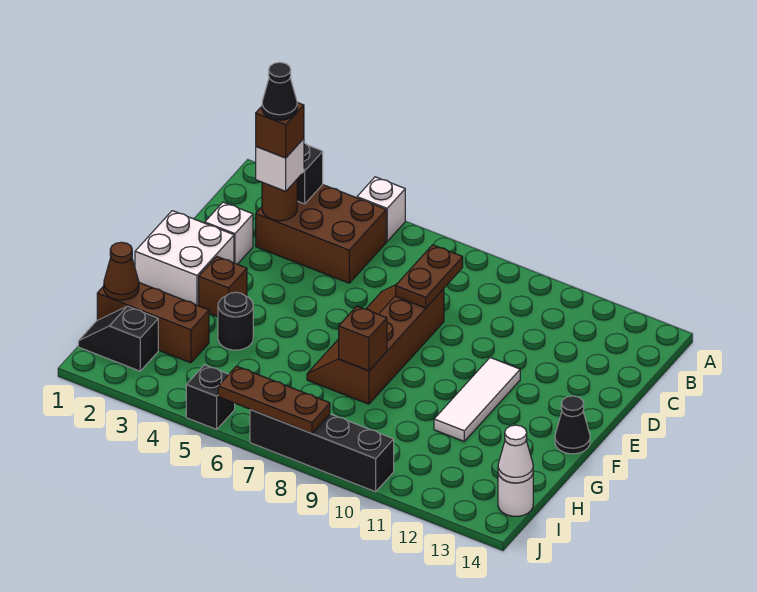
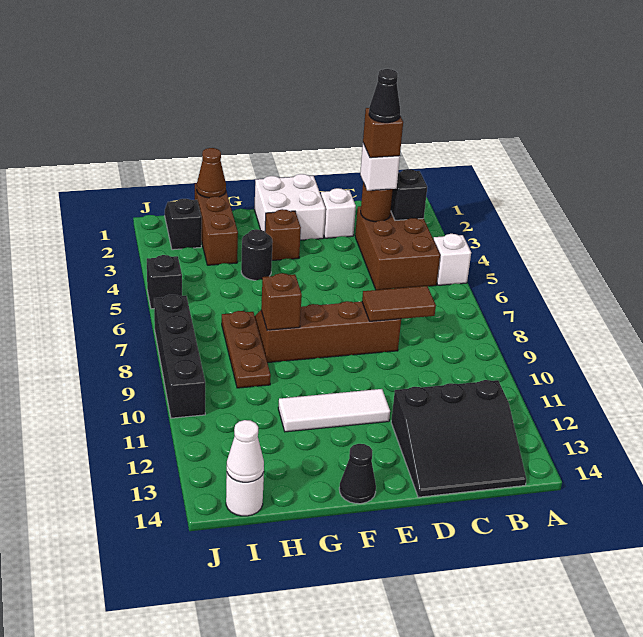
none -> black slope B12:D14 level 1 top 12
brown plate C8:D8 level 2 -> brown tile C8:D8 level 2
brown plate J6:J8 level 2 -> brown plate H7:H9 level 1

